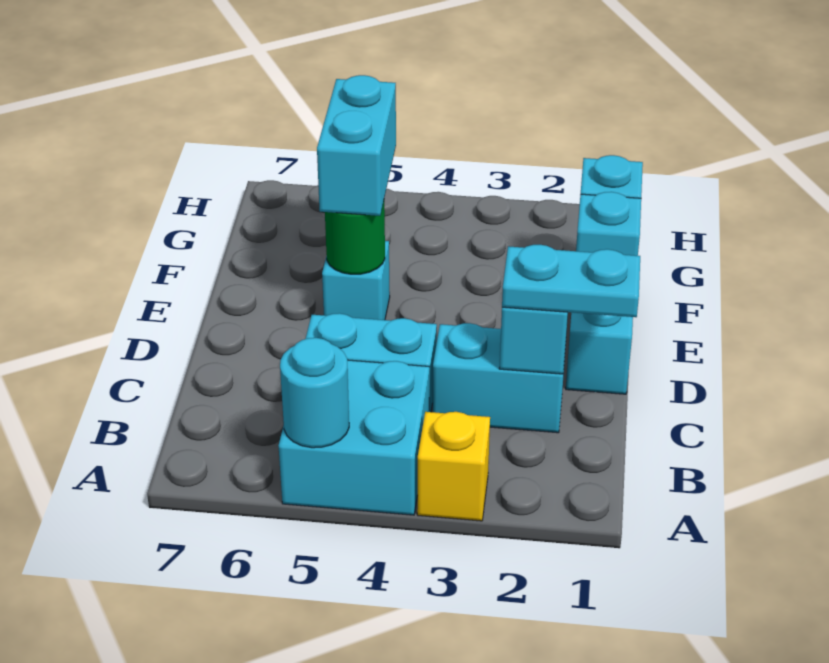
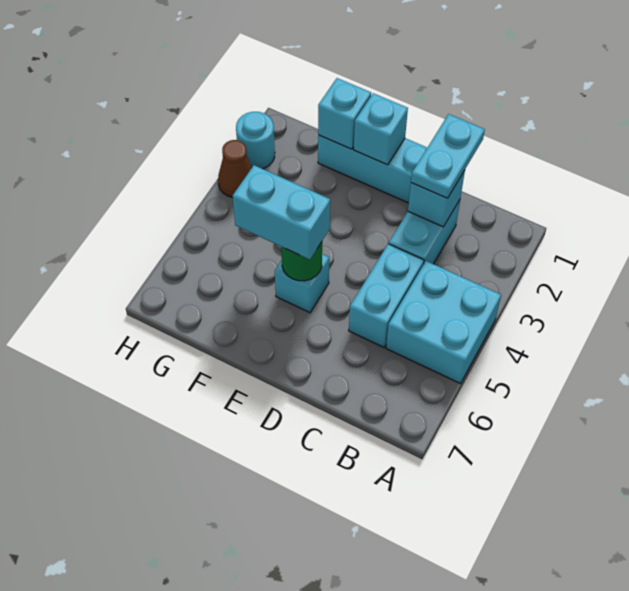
yellow brick A3 level 1 -> none
cyan round brick A5 level 2 -> cyan round brick H2 level 1
none -> brown cone H3 level 1

